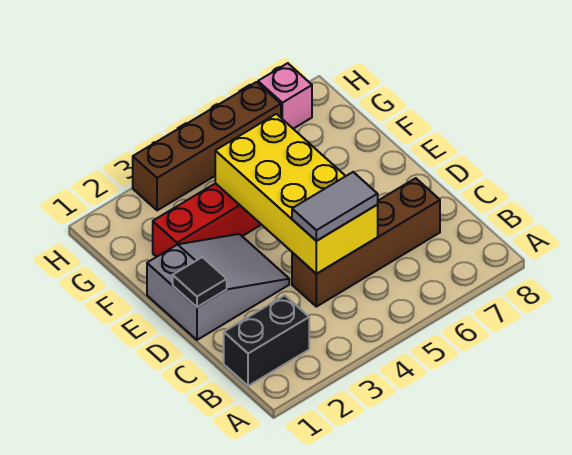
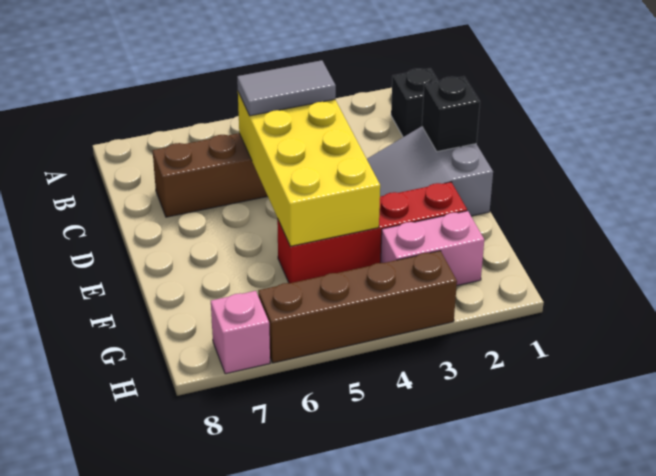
black brick B1:B2 level 1 -> black brick B1 level 1
black tile D1 level 2 -> black brick D1 level 2
none -> pink brick G2:G3 level 1

